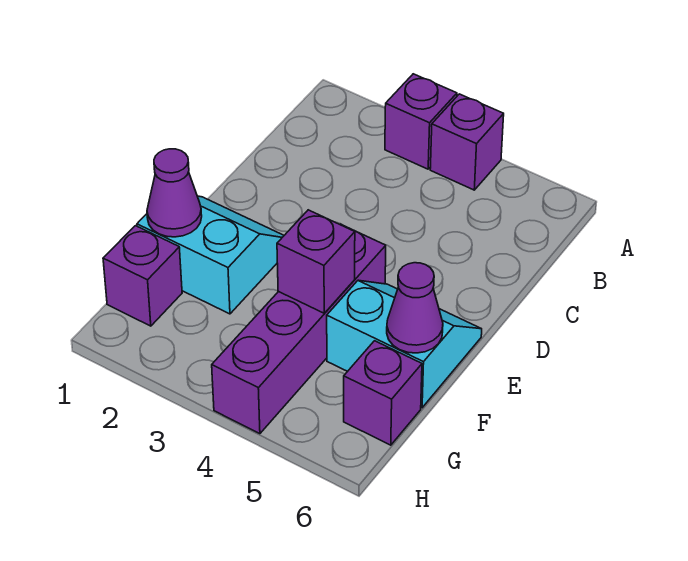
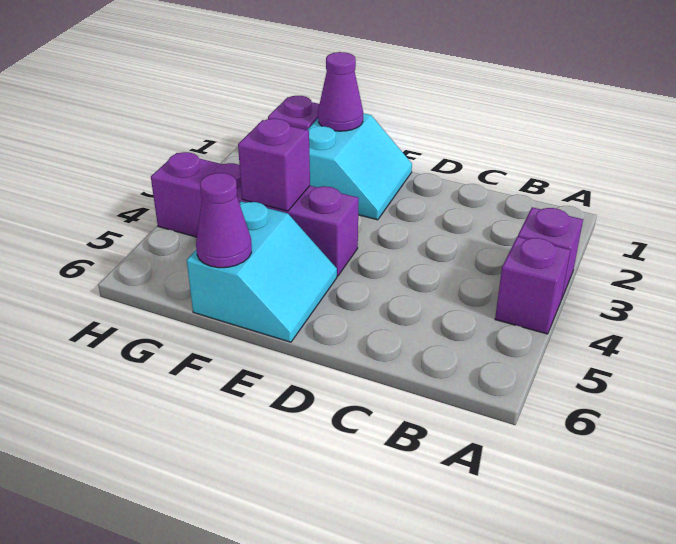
purple brick G6 level 1 -> none

